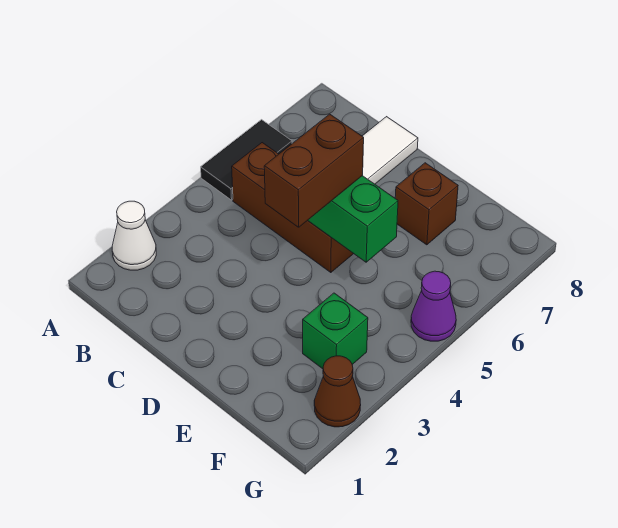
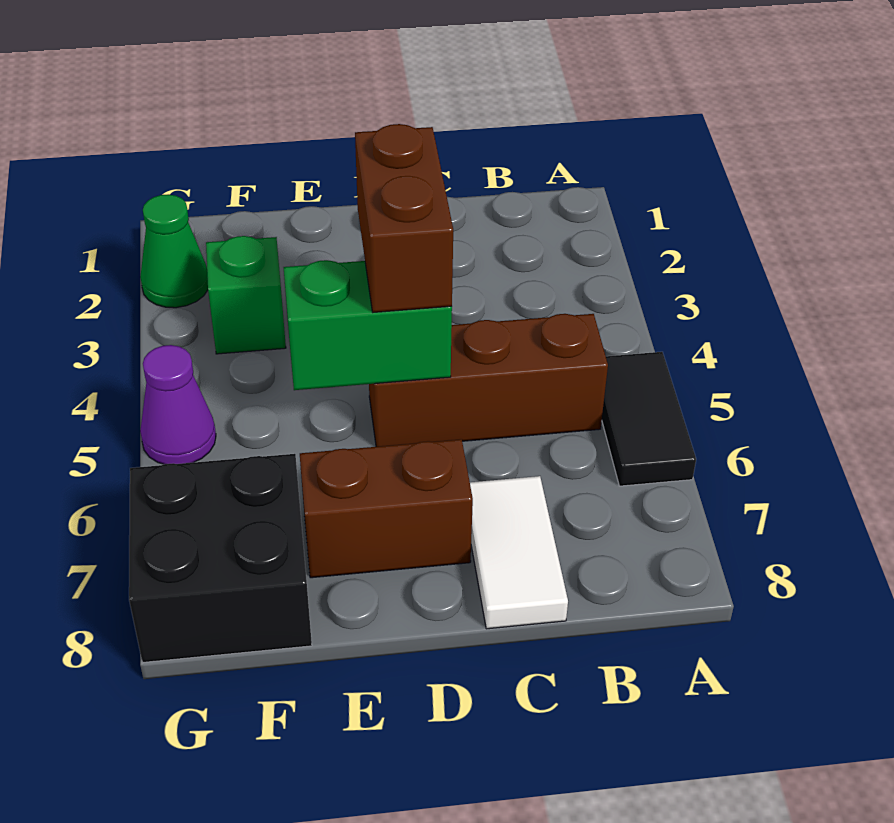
white cone A2 level 1 -> none
brown brick E7 level 1 -> brown brick D7:E7 level 1
none -> black brick F7:G8 level 1
brown cone G2 level 1 -> green cone G2 level 1

